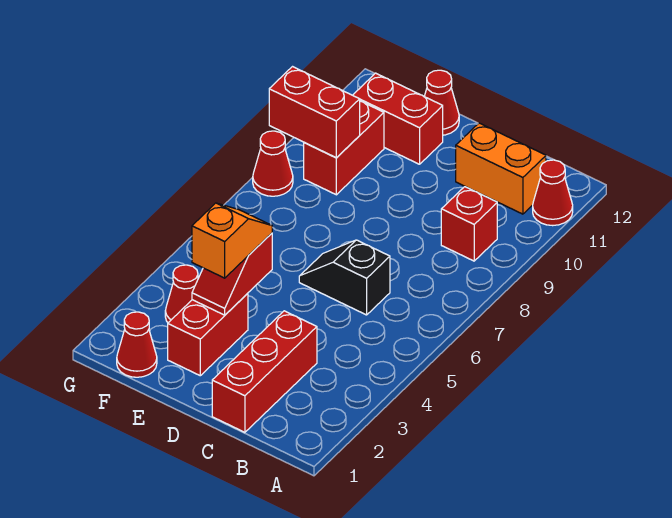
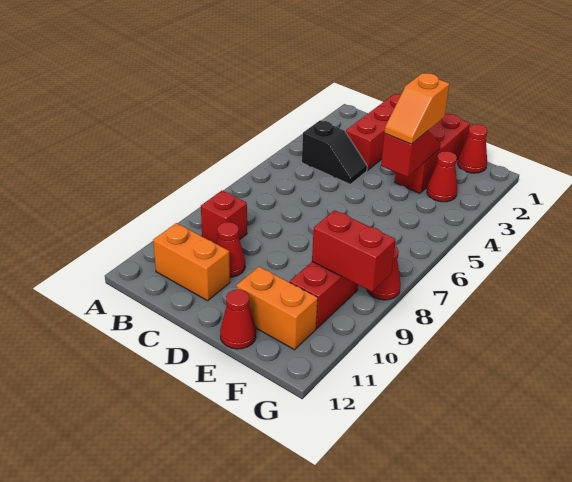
red cone A11 level 1 -> red cone C10 level 1
black slope C6:D6 level 1 top C -> black slope B4:C4 level 1 top B
red brick E2:E3 level 1 -> red brick E1:E3 level 1
red brick E11:F11 level 1 -> orange brick E11:F11 level 1

